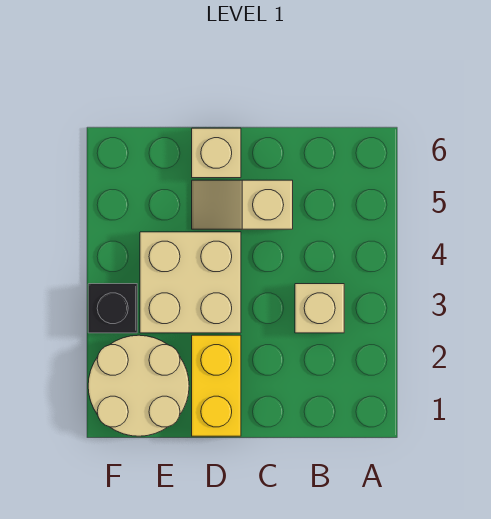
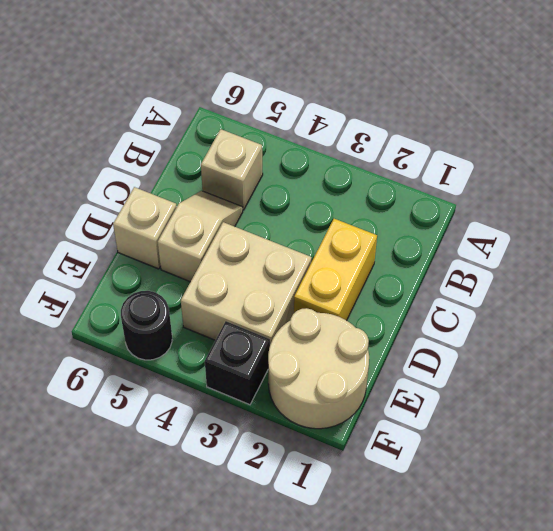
tan brick B3 level 1 -> tan brick B5 level 1
tan slope C5:D5 level 1 top C -> tan slope C5:D5 level 1 top D
yellow brick D1:D2 level 1 -> yellow brick C2:D2 level 1
none -> black round brick F5 level 1

